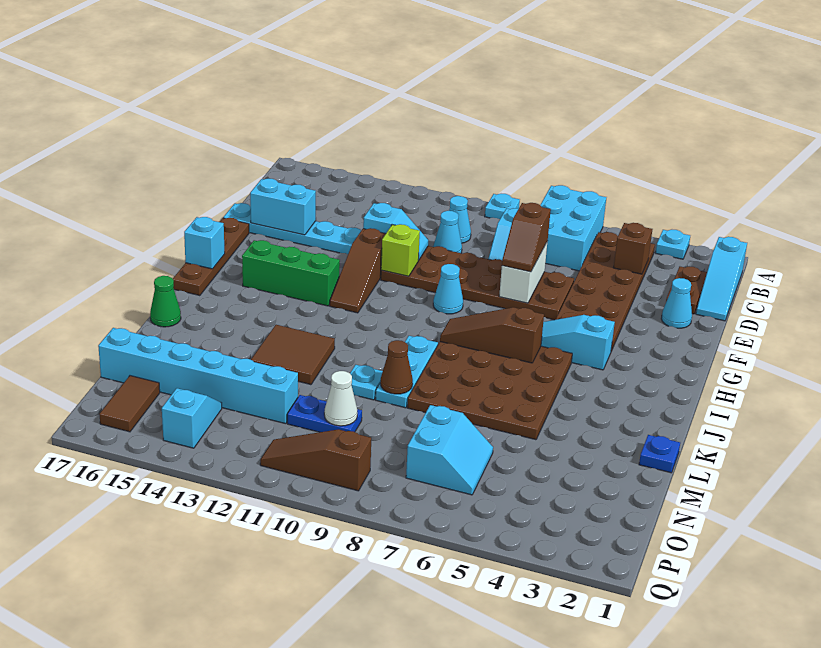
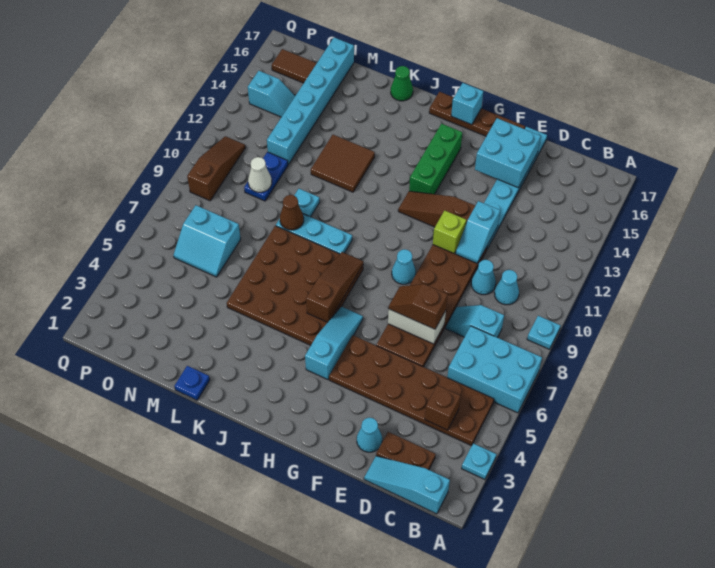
cyan brick E15:E16 level 2 -> cyan brick E15:F16 level 2

